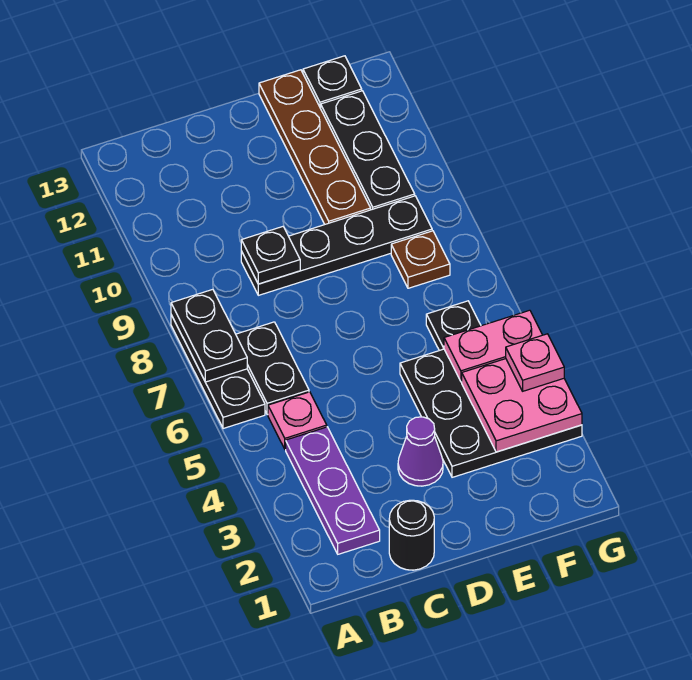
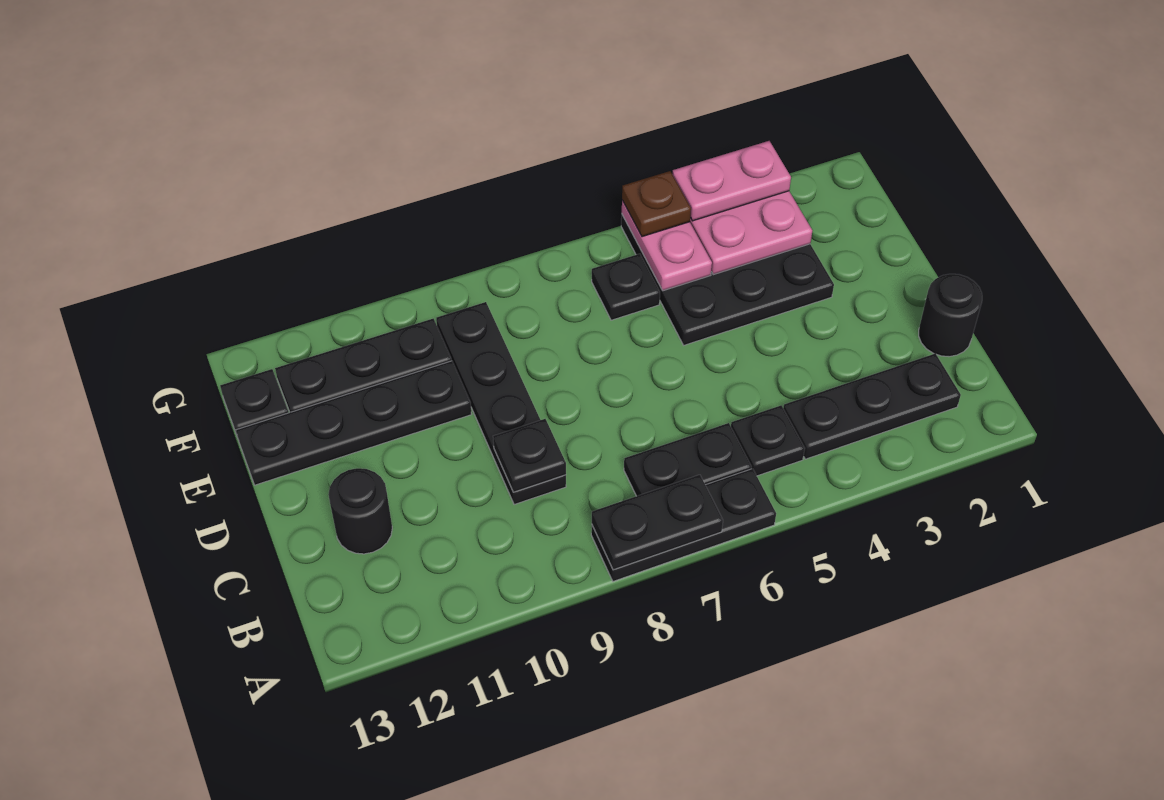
purple plate B2:B4 level 1 -> black plate B2:B4 level 1
pink plate B5 level 1 -> black plate B5 level 1
none -> black round brick C12 level 1
purple cone D3 level 1 -> none
brown plate E10:E13 level 1 -> black plate E10:E13 level 1
brown plate F8 level 1 -> brown plate G5 level 3
pink plate G4 level 3 -> pink plate G3:G4 level 3

